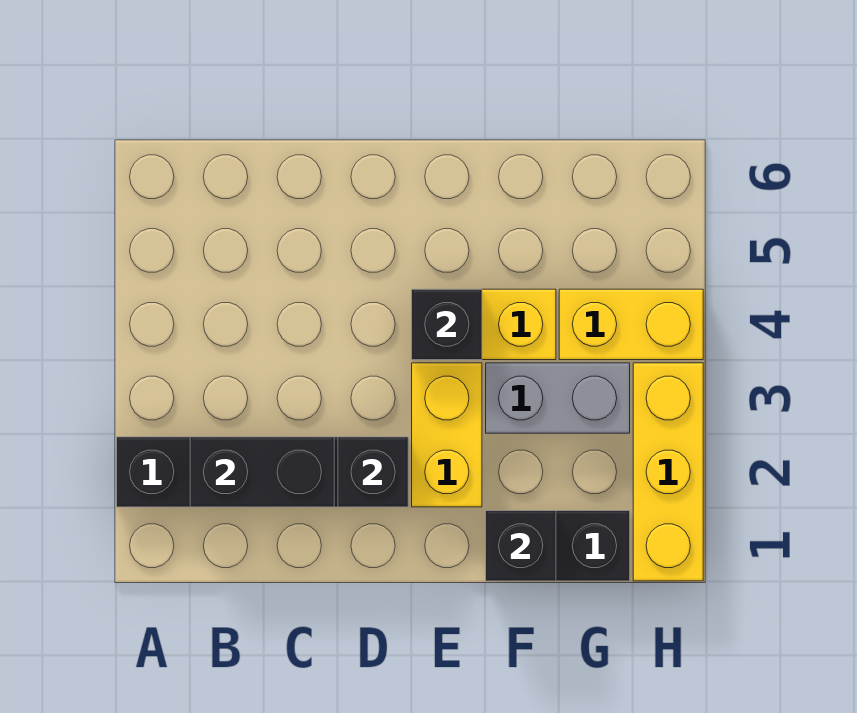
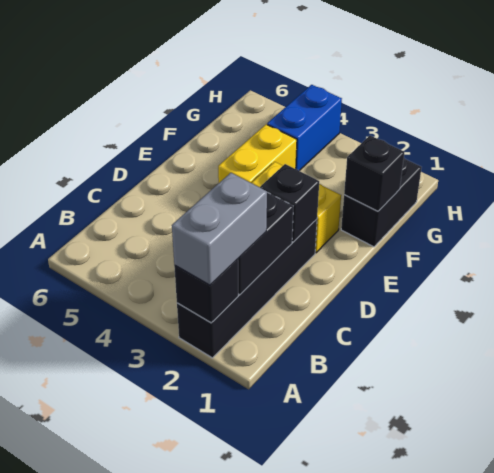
black brick E4 level 2 -> black brick A2 level 2
grey brick F3:G3 level 1 -> grey brick A2:B2 level 3
yellow brick G4:H4 level 1 -> blue brick G4:H4 level 1
yellow brick H1:H3 level 1 -> none

